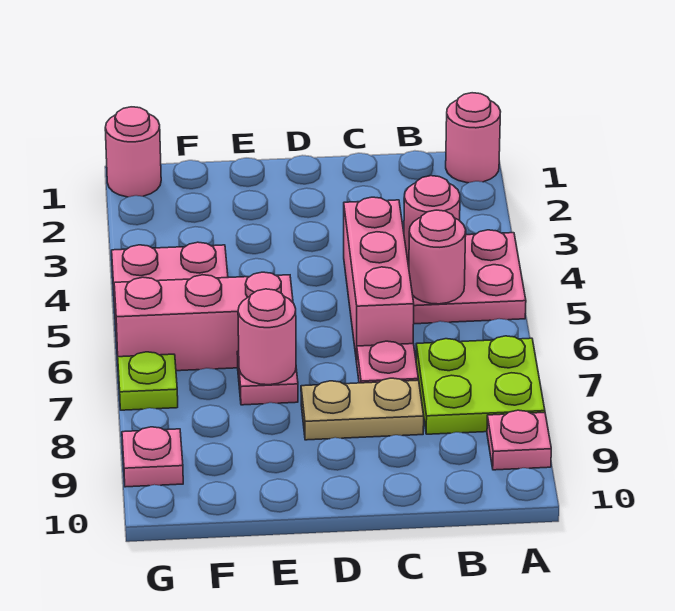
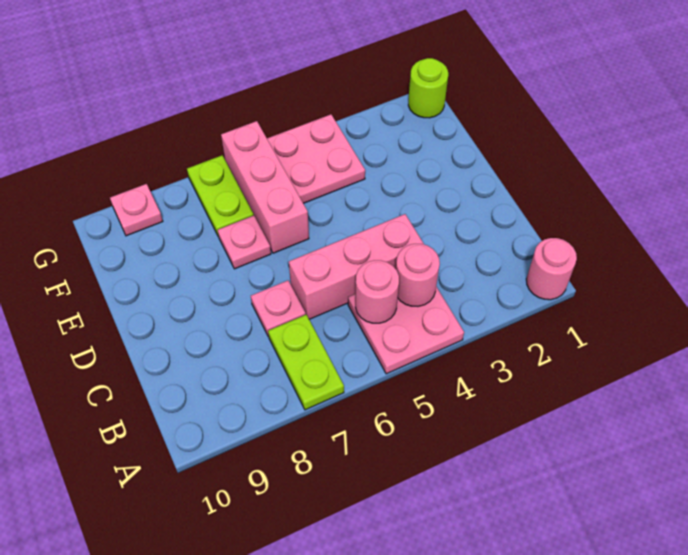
lime plate A7:B8 level 1 -> lime plate A7:B7 level 1
pink plate A9 level 1 -> none
tan plate C8:D8 level 1 -> none
pink round brick E7 level 2 -> none
pink round brick G1 level 1 -> lime round brick G1 level 1
lime plate G7 level 1 -> lime plate F7:G7 level 1

